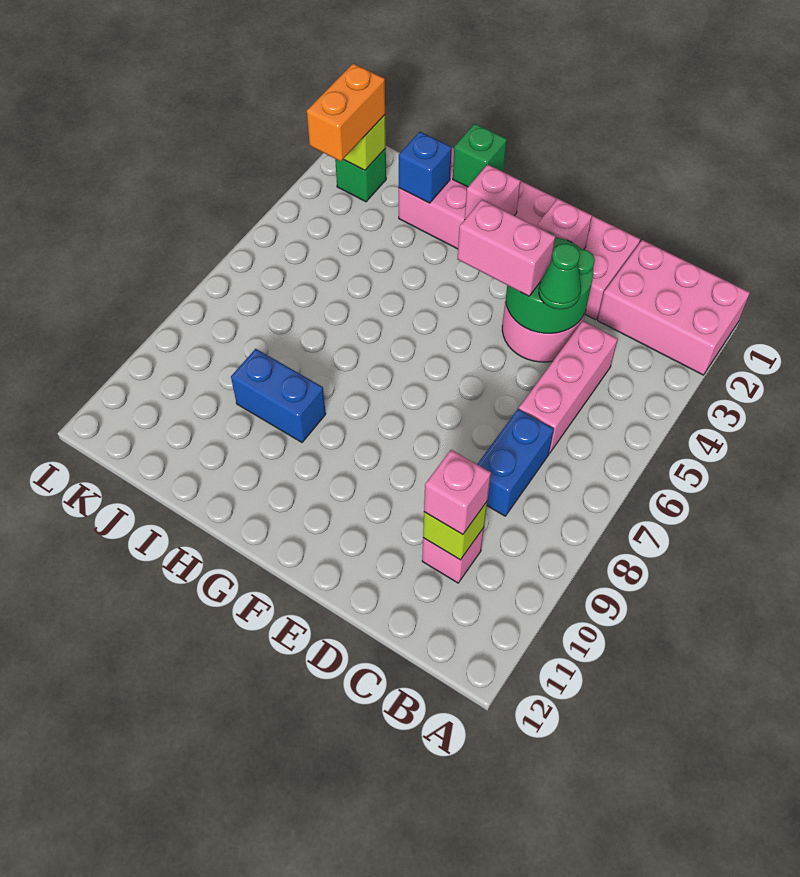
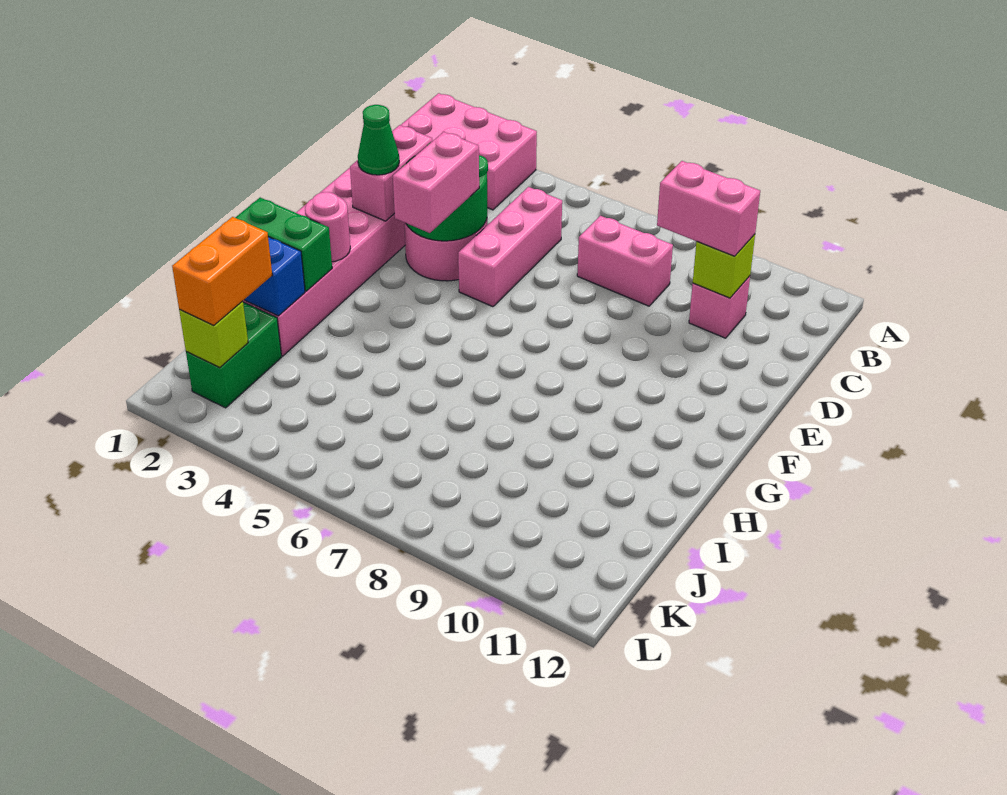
pink brick A1:C2 level 1 -> pink brick A1:B3 level 1
pink brick C4:C6 level 1 -> pink brick C5:E5 level 1
blue brick C7:C8 level 1 -> pink brick C7:C8 level 1
pink brick C10 level 3 -> pink brick C9:C10 level 3
green cone D4 level 3 -> green cone E2 level 3
pink brick E2 level 2 -> pink brick D2:E2 level 2
pink brick G2 level 2 -> pink round brick G2 level 2
green brick H1 level 2 -> green brick H1:H2 level 2
blue brick H9:I9 level 1 -> none
green brick K2 level 1 -> green brick J2:K2 level 1
orange brick K2:K3 level 3 -> orange brick J2:K2 level 3

